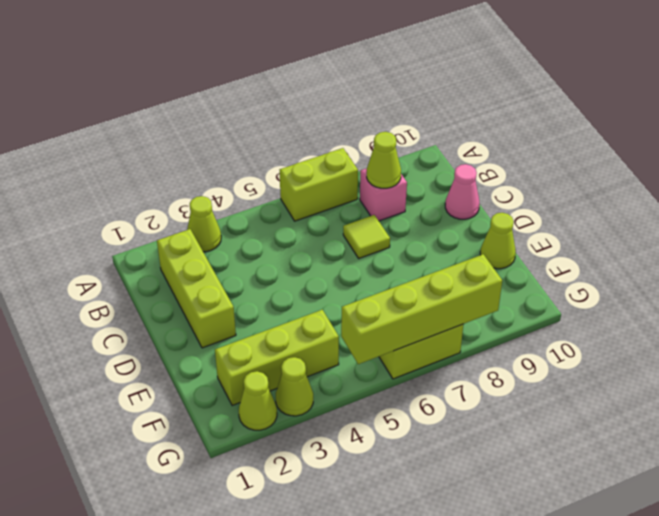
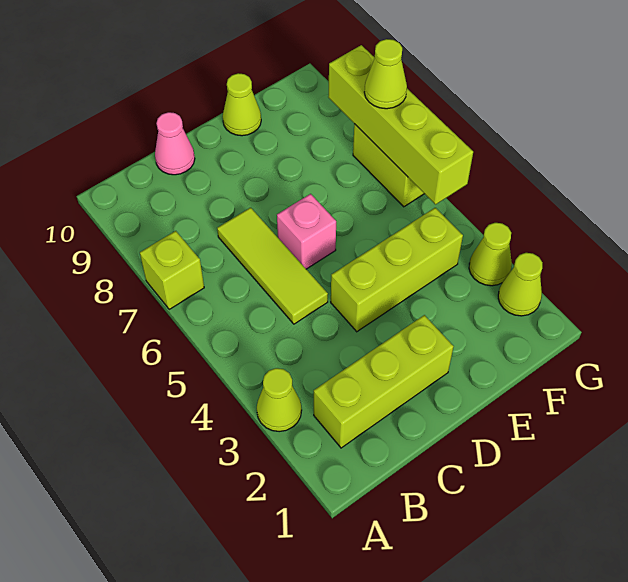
lime brick A6:A7 level 1 -> lime brick A7 level 1
pink brick B8 level 1 -> pink brick D6 level 1
lime cone B8 level 2 -> lime cone G7 level 3
lime tile C7 level 1 -> lime tile C5:C7 level 1
lime brick F2:F4 level 1 -> lime brick D4:F4 level 1

